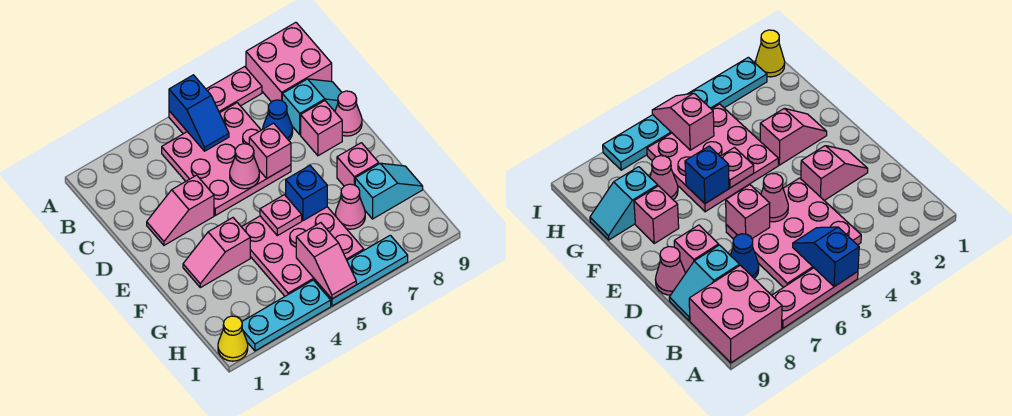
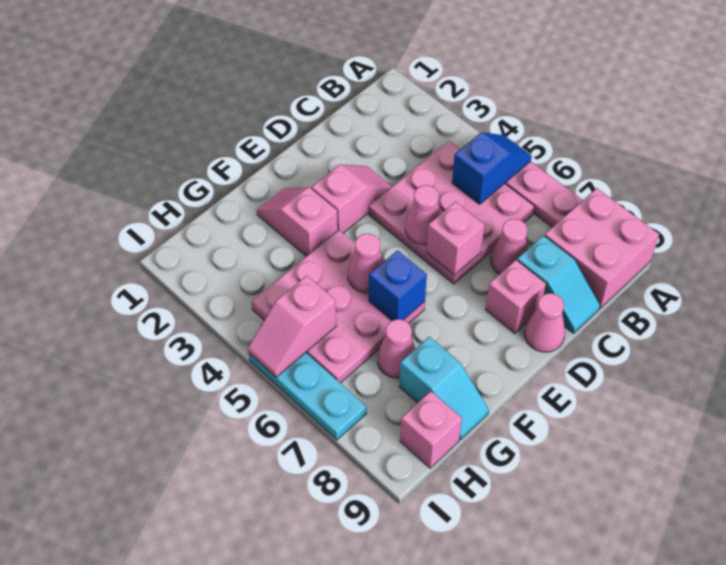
blue slope A5:B5 level 2 top A -> blue slope A5:B5 level 2 top B
blue cone C7 level 1 -> pink cone C7 level 1
pink slope D2:D3 level 1 top 3 -> pink slope D3:E3 level 1 top E
pink plate F5 level 2 -> pink cone F5 level 2
pink brick F8 level 1 -> pink brick H9 level 1
yellow cone I1 level 1 -> none
cyan plate I2:I4 level 1 -> none

